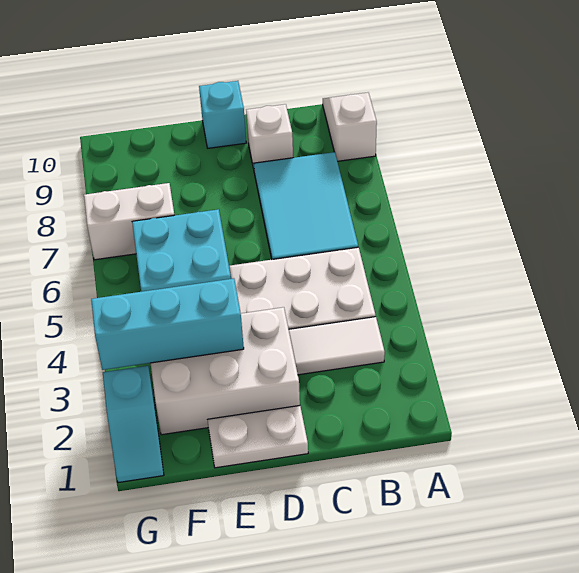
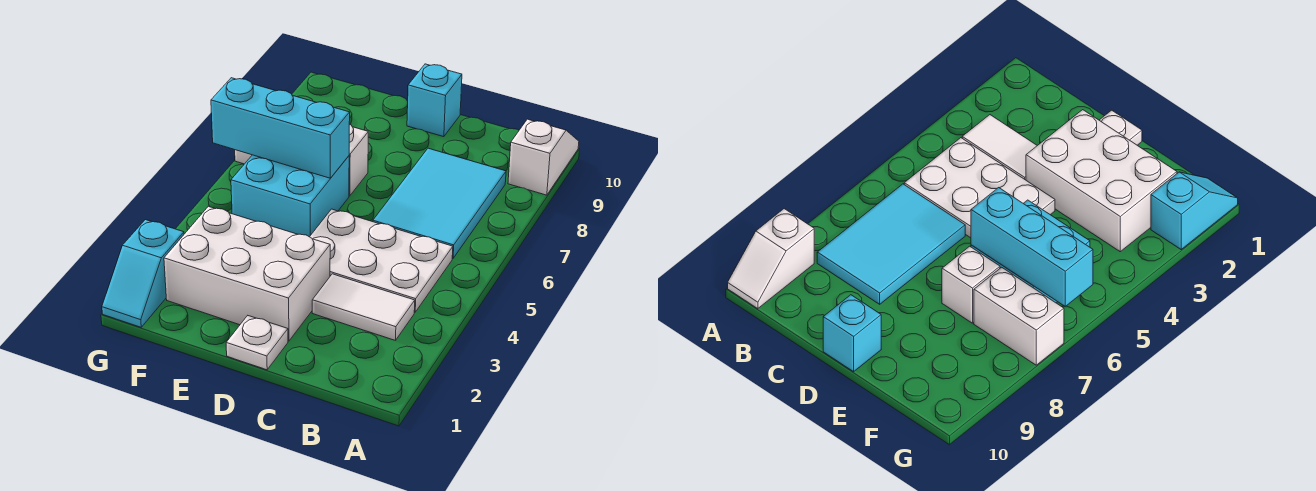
white brick C9 level 1 -> white brick E7 level 1
white plate D1:E1 level 1 -> white plate D1 level 1
cyan brick E3:G3 level 2 -> cyan brick E6:G6 level 2

